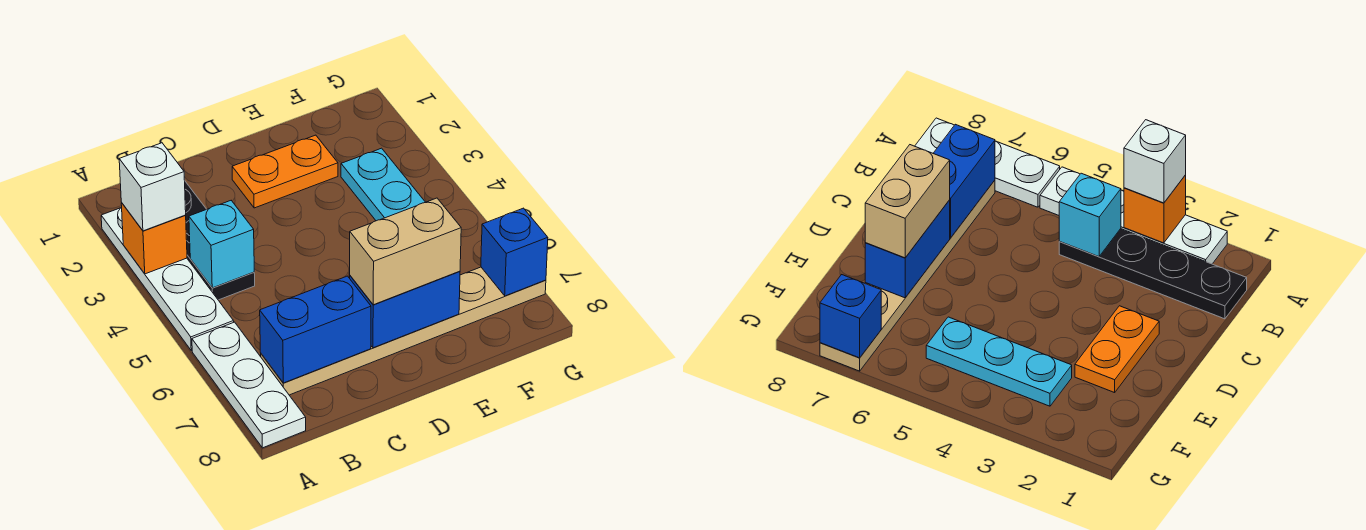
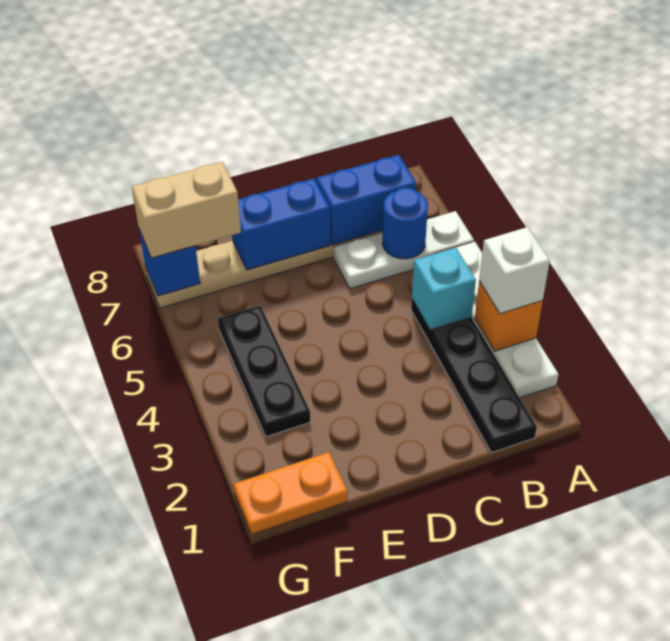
white plate A6:A8 level 1 -> white plate A6:C6 level 1
none -> blue round brick B6 level 2
orange plate D2:E2 level 1 -> orange plate F1:G1 level 1
tan brick D7:E7 level 3 -> tan brick F7:G7 level 3
cyan plate F3:F5 level 1 -> black plate F3:F5 level 1

